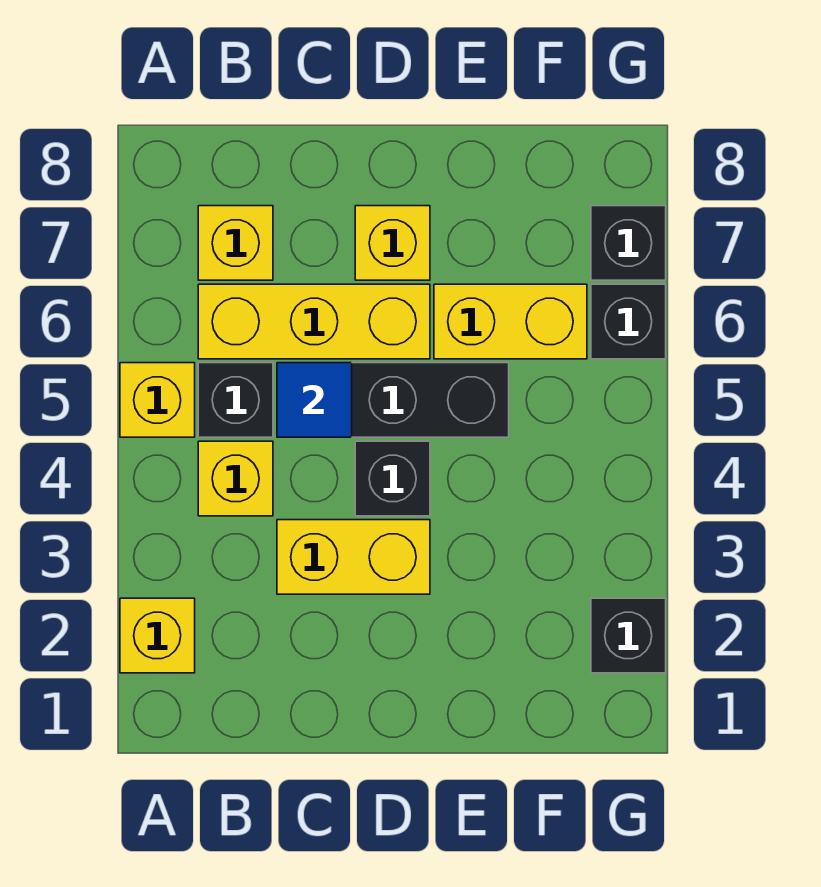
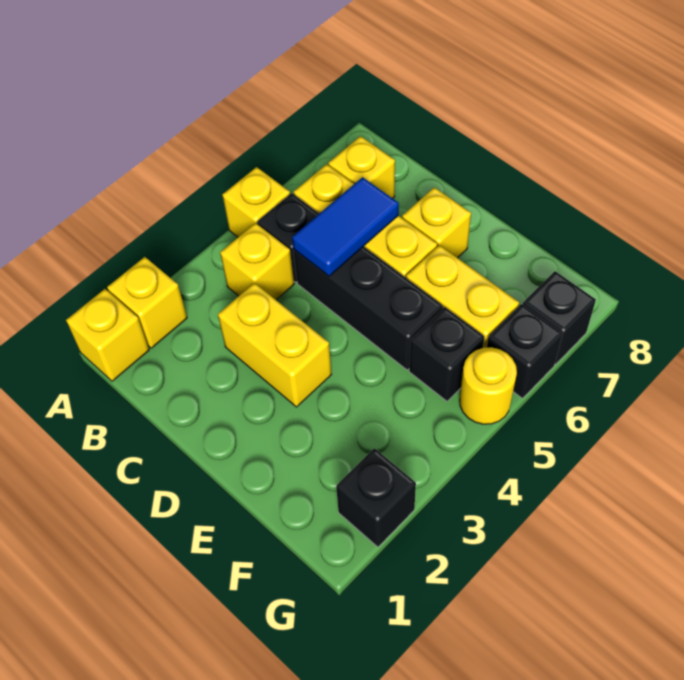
none -> yellow brick A1 level 1
blue tile C5 level 2 -> blue tile C5:C6 level 2
black brick D4 level 1 -> black brick F5 level 1
none -> yellow round brick G5 level 1

